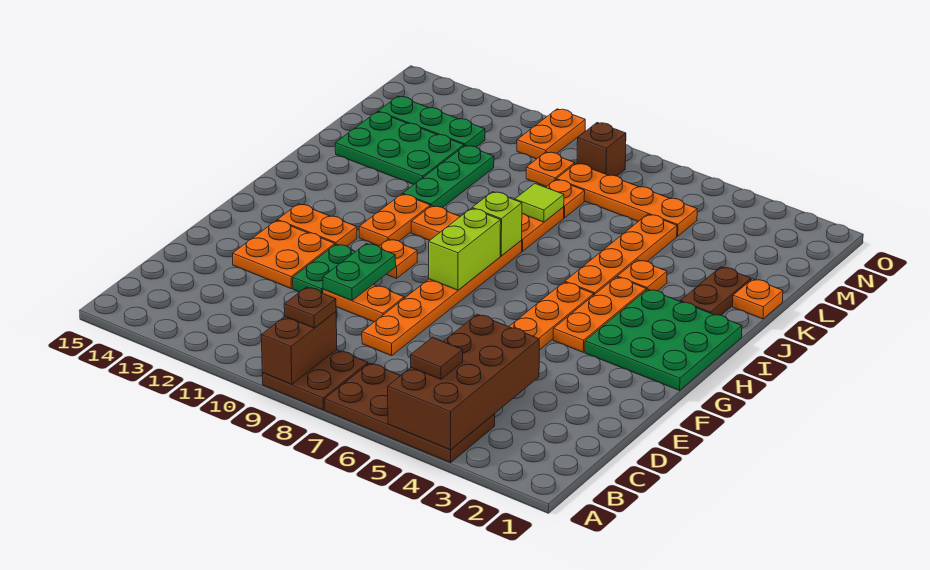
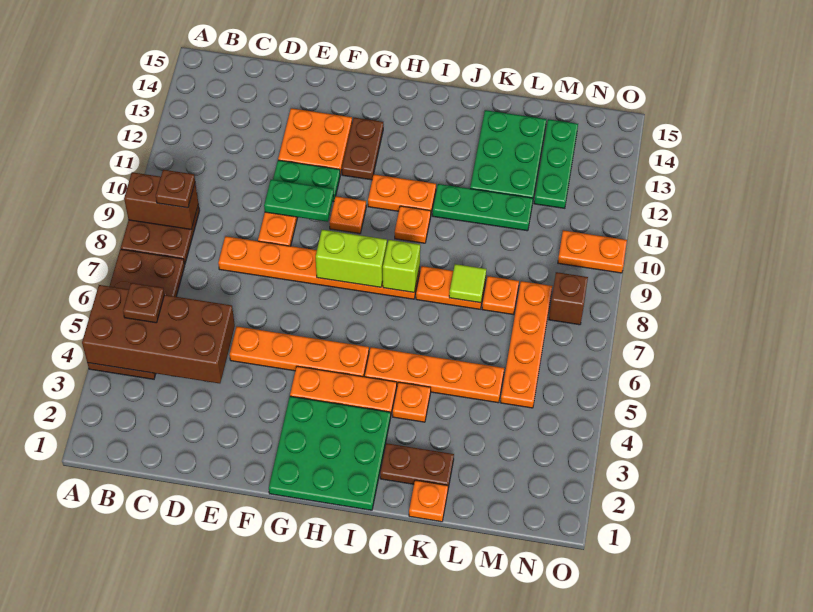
brown tile B5 level 3 -> brown plate B5 level 3
orange plate G12:G13 level 1 -> brown plate G12:G13 level 1
orange plate M9 level 1 -> none

